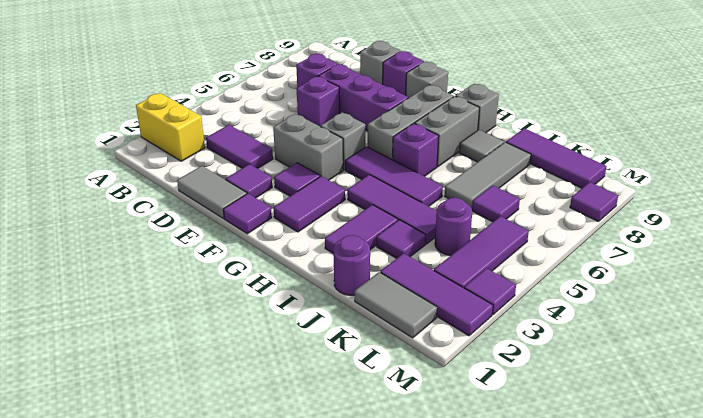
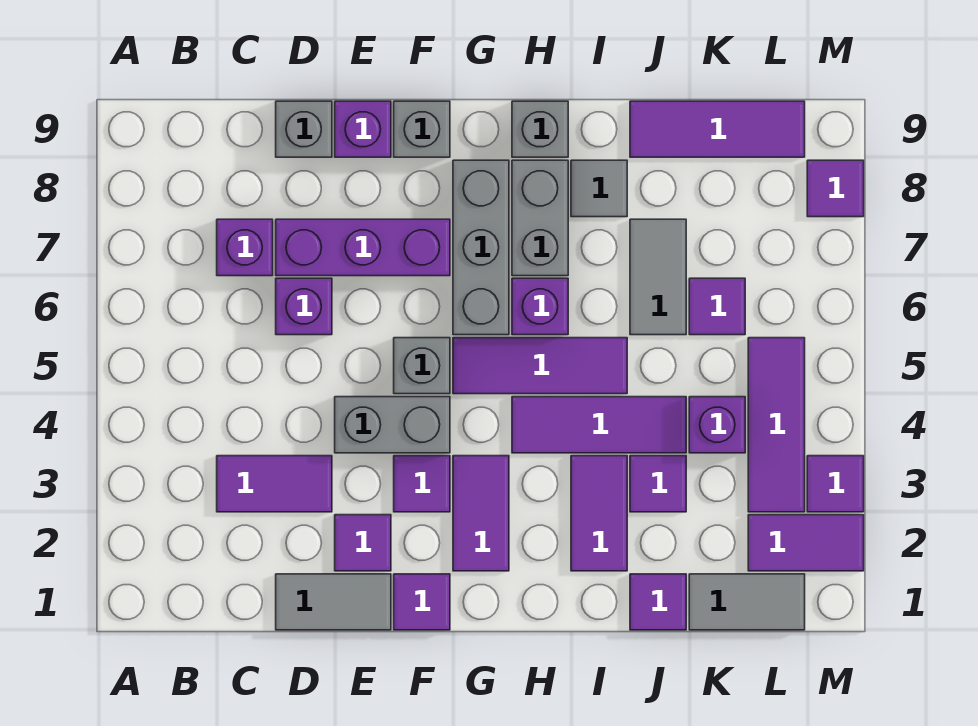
yellow brick A2:B2 level 1 -> none
purple round brick J1 level 1 -> purple tile J1 level 1
grey tile J6:J8 level 1 -> grey tile J6:J7 level 1
purple tile K2:M2 level 1 -> purple tile L2:M2 level 1
purple round brick K4 level 1 -> purple brick K4 level 1

